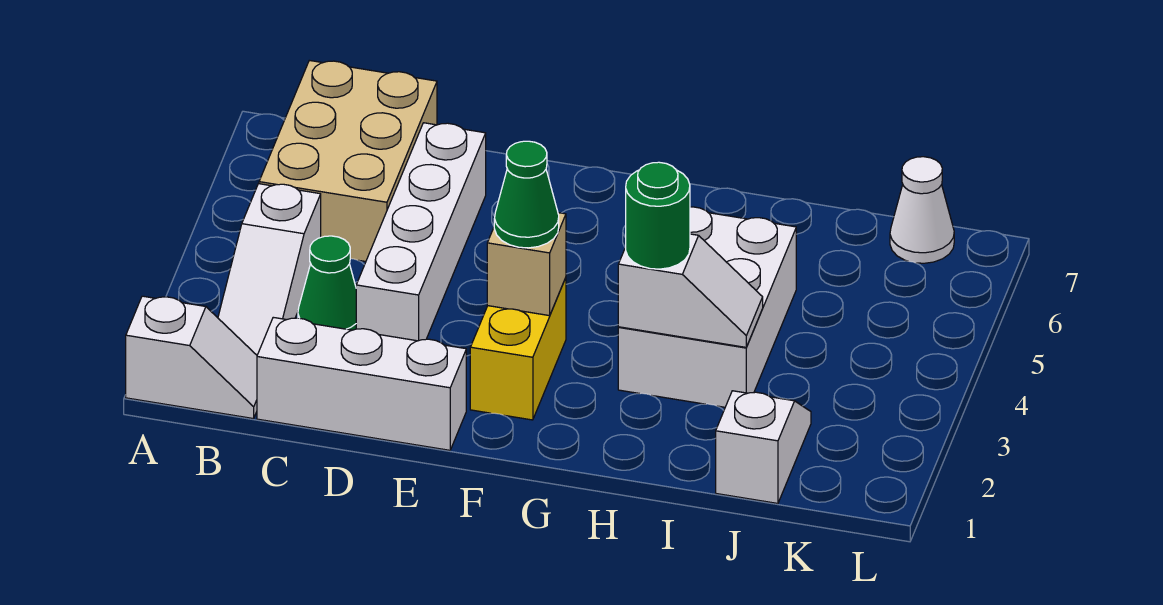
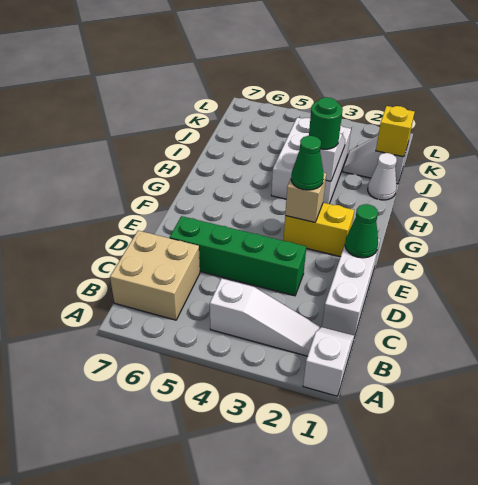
tan brick B5:C7 level 1 -> tan brick B6:C7 level 1
green cone C3 level 1 -> green cone E1 level 2
white brick D3:D6 level 1 -> green brick D3:D6 level 1
white brick H3:I5 level 1 -> white brick H3:J4 level 1
none -> yellow brick J1 level 2
white cone K7 level 1 -> white cone I1 level 1

